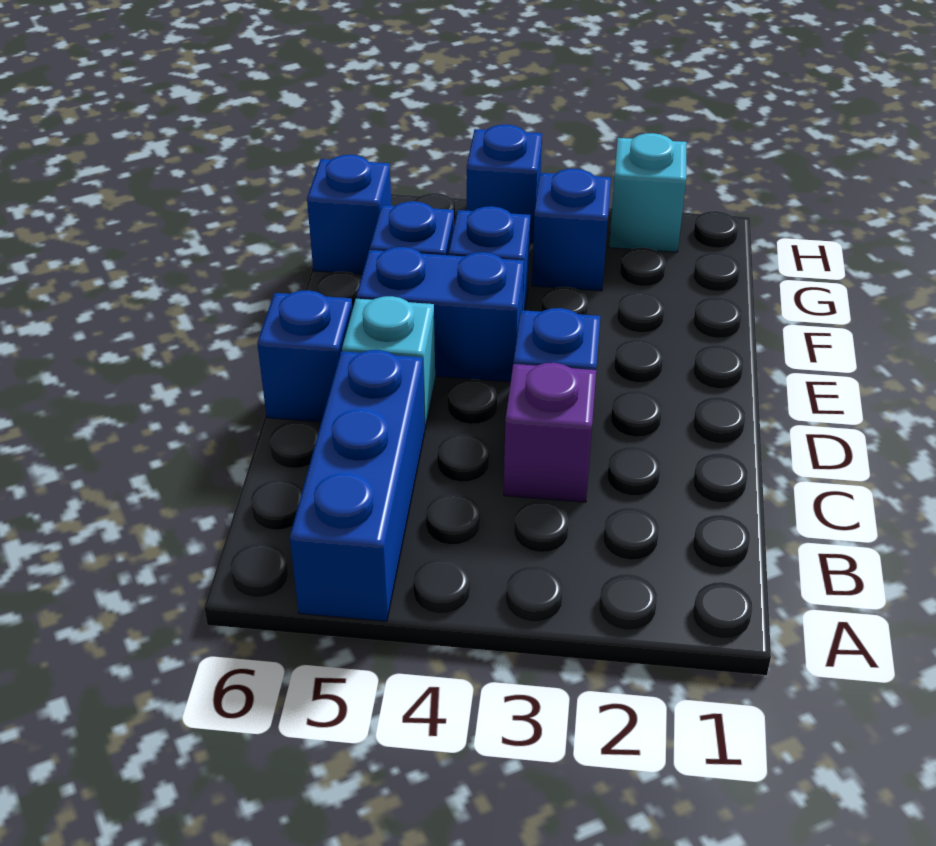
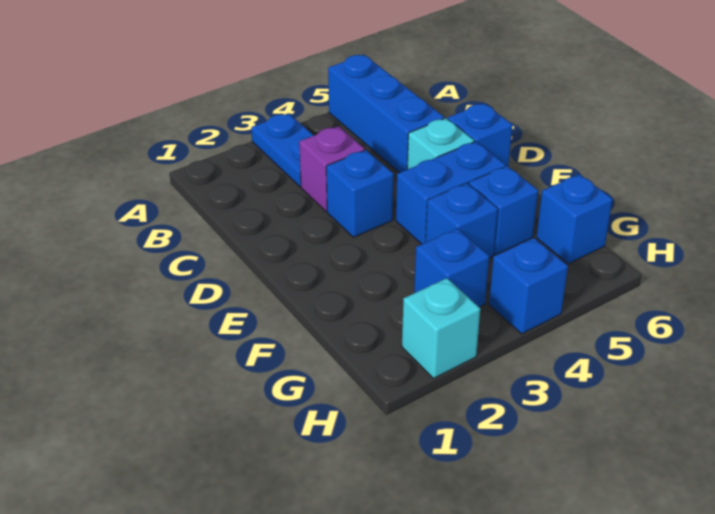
none -> blue plate A3:B3 level 1

